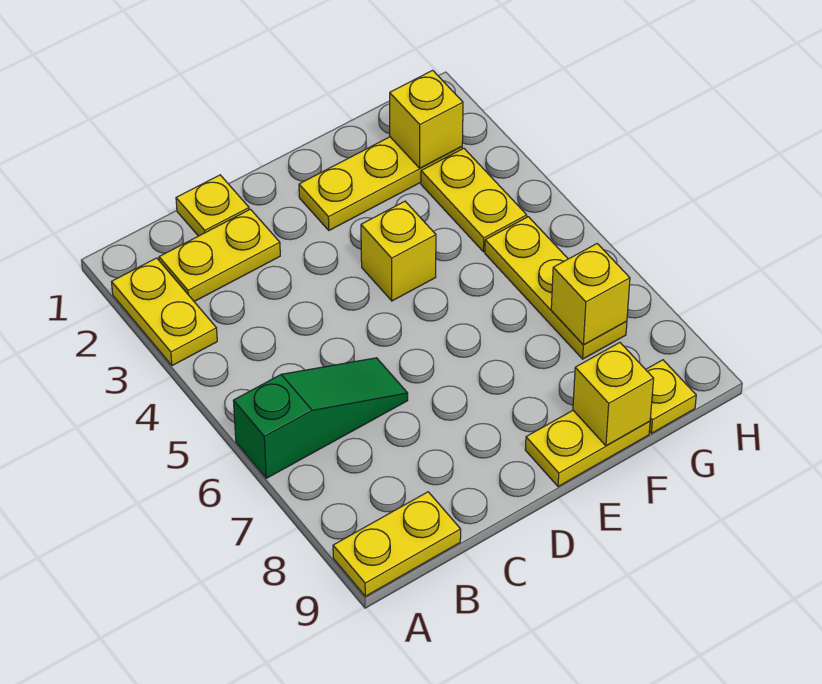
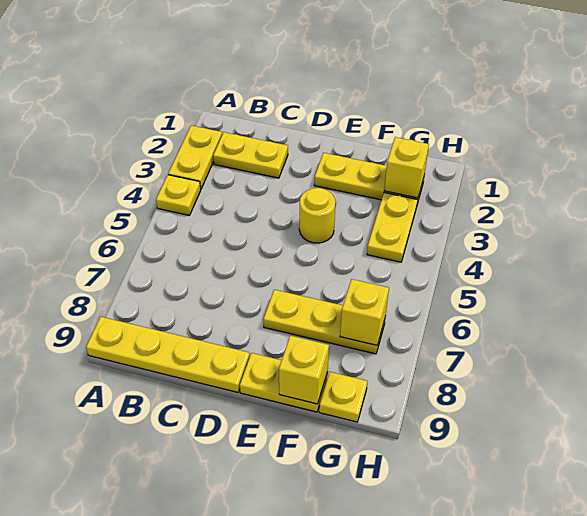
green slope A6:C6 level 1 top A -> none
yellow plate A9:B9 level 1 -> yellow plate A9:D9 level 1
yellow plate C1 level 1 -> yellow plate A4 level 1
yellow brick E4 level 1 -> yellow round brick E4 level 1
yellow plate G5:G7 level 1 -> yellow plate E7:G7 level 1

